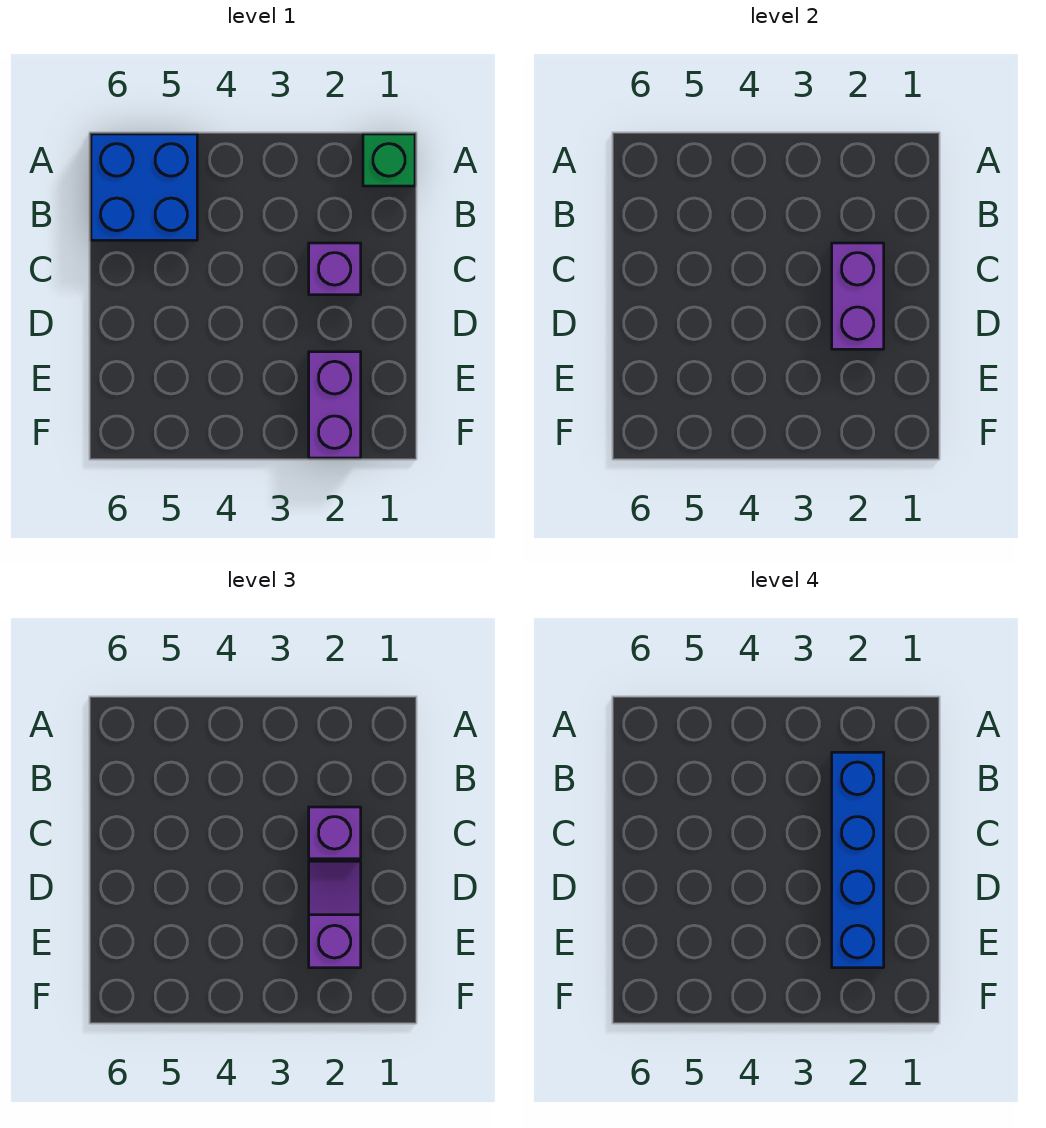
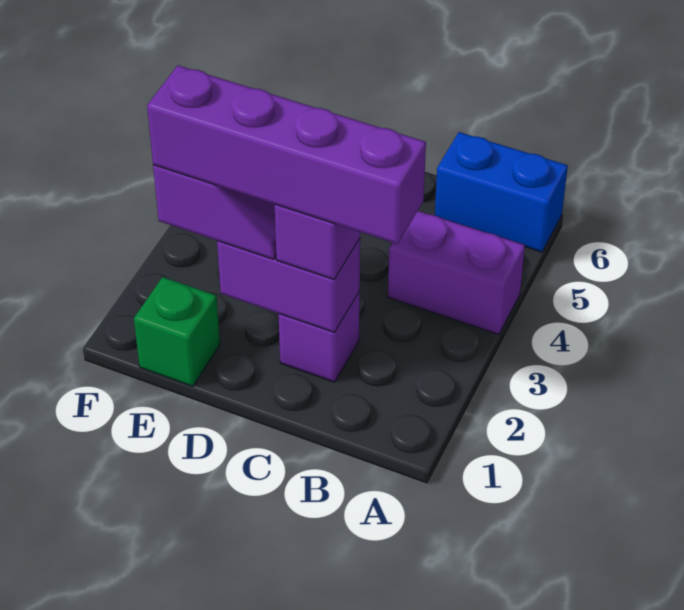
green brick A1 level 1 -> green brick E1 level 1
blue brick A5:B6 level 1 -> blue brick A6:B6 level 1
blue brick B2:E2 level 4 -> purple brick B2:E2 level 4
purple brick E2:F2 level 1 -> purple brick A4:B4 level 1

